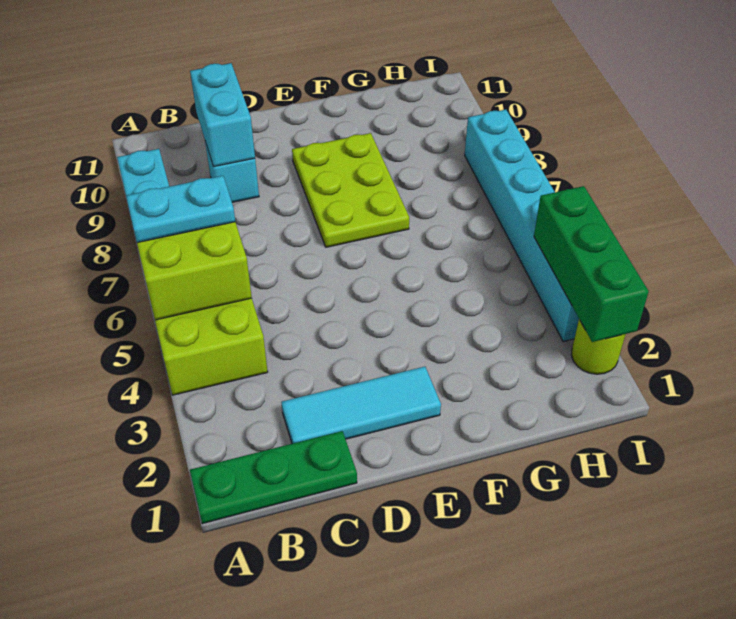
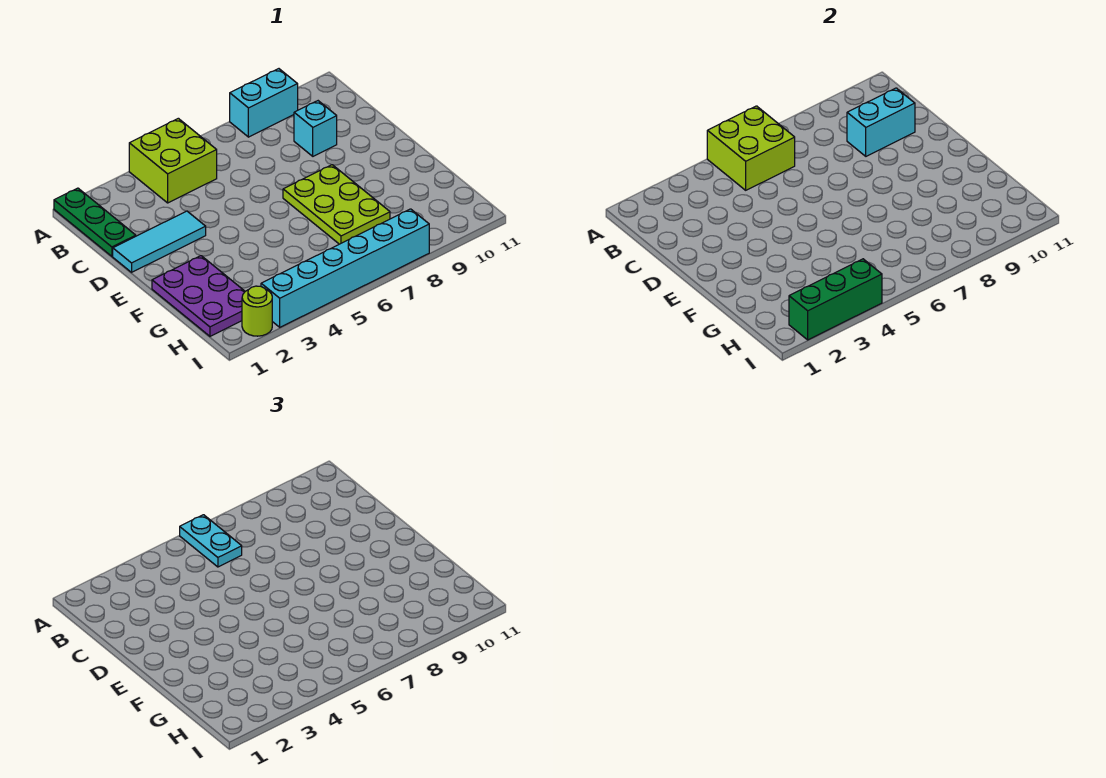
cyan tile C2:E2 level 1 -> cyan tile D1:D3 level 1
lime plate E7:F9 level 1 -> lime plate E7:G8 level 1
none -> purple plate F1:H2 level 1

